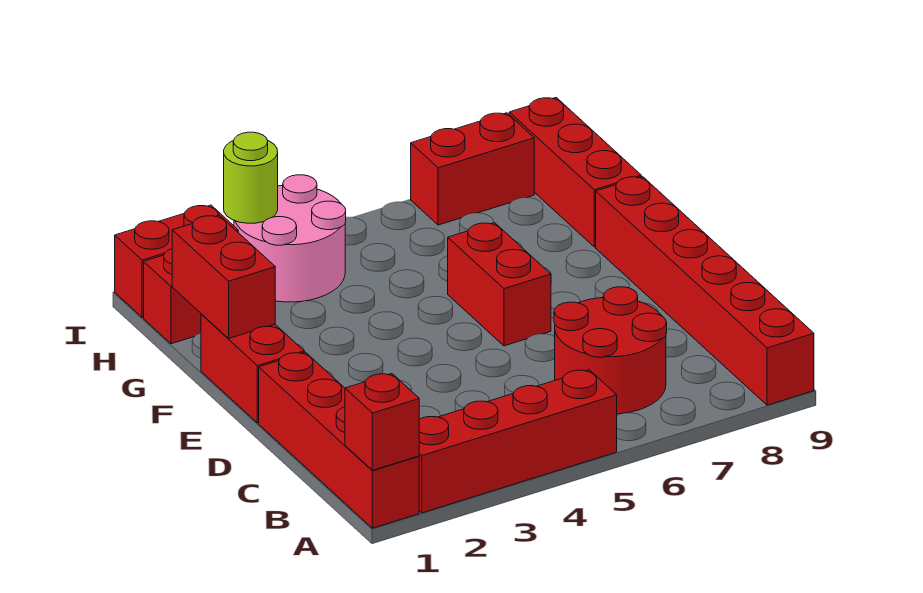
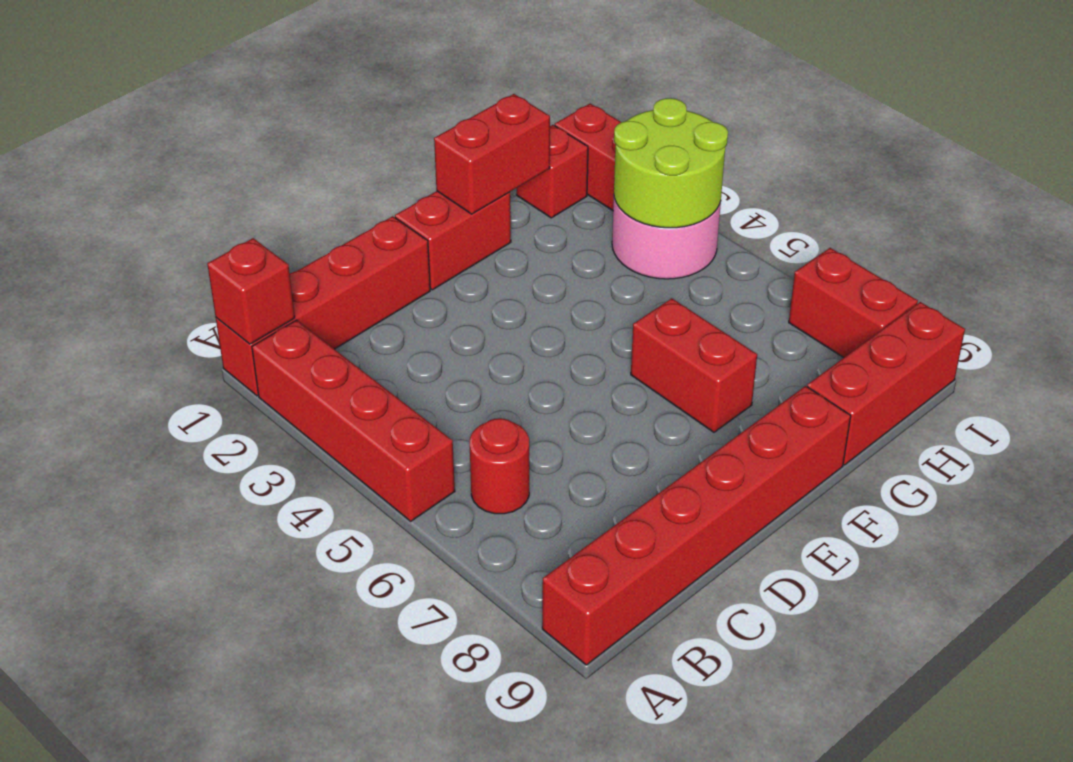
red round brick B6:C7 level 1 -> red round brick B6 level 1
red brick E6:F6 level 1 -> red brick F6:F7 level 1
lime round brick I3 level 2 -> lime round brick H3:I4 level 2

